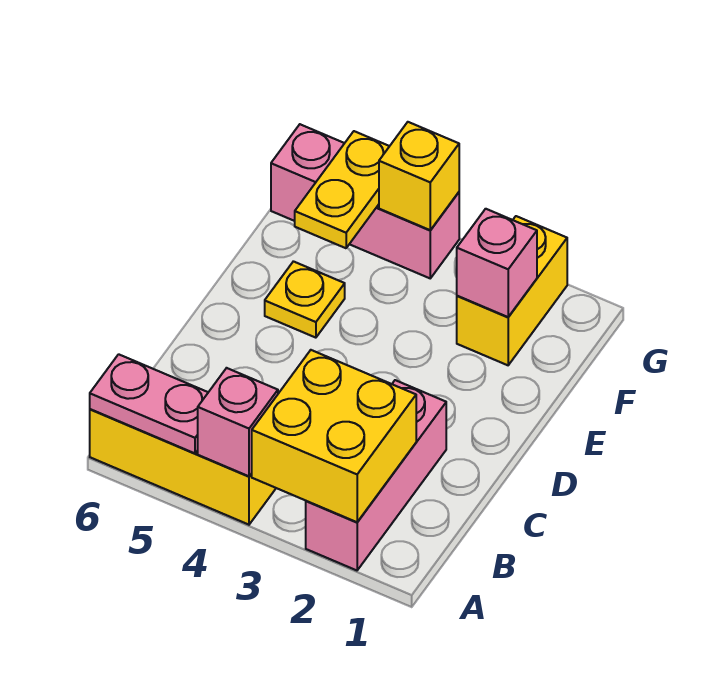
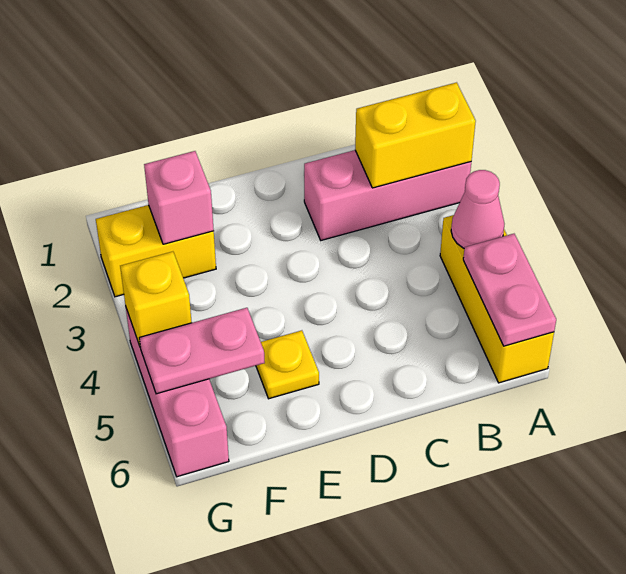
yellow brick A2:B3 level 2 -> yellow brick A2:B2 level 2
pink brick A4 level 2 -> pink cone A4 level 2
yellow plate F5:G5 level 2 -> pink plate F5:G5 level 2

